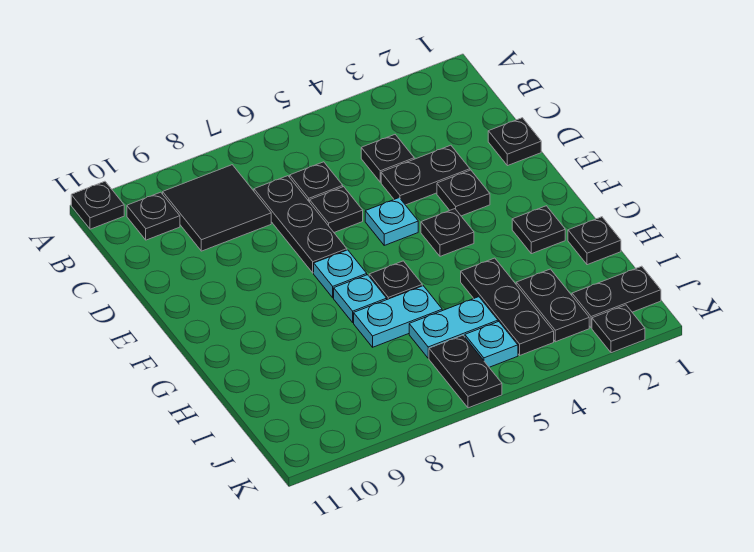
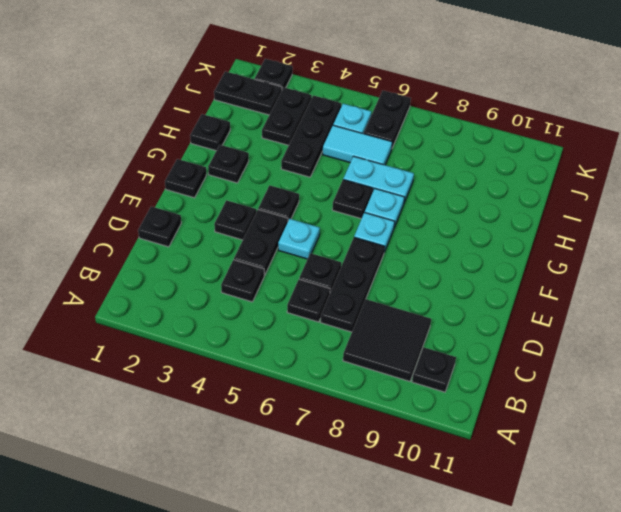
black plate A11 level 1 -> black plate F1 level 1
black plate D3:D4 level 1 -> black plate D4:E4 level 1
cyan plate I5:I6 level 1 -> cyan tile I5:I6 level 1

